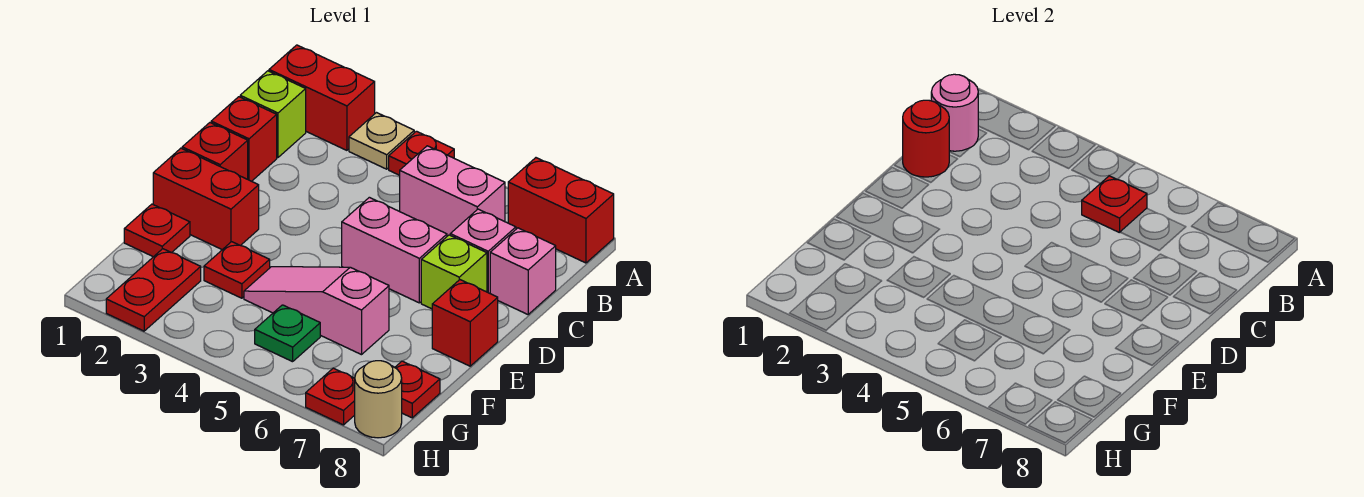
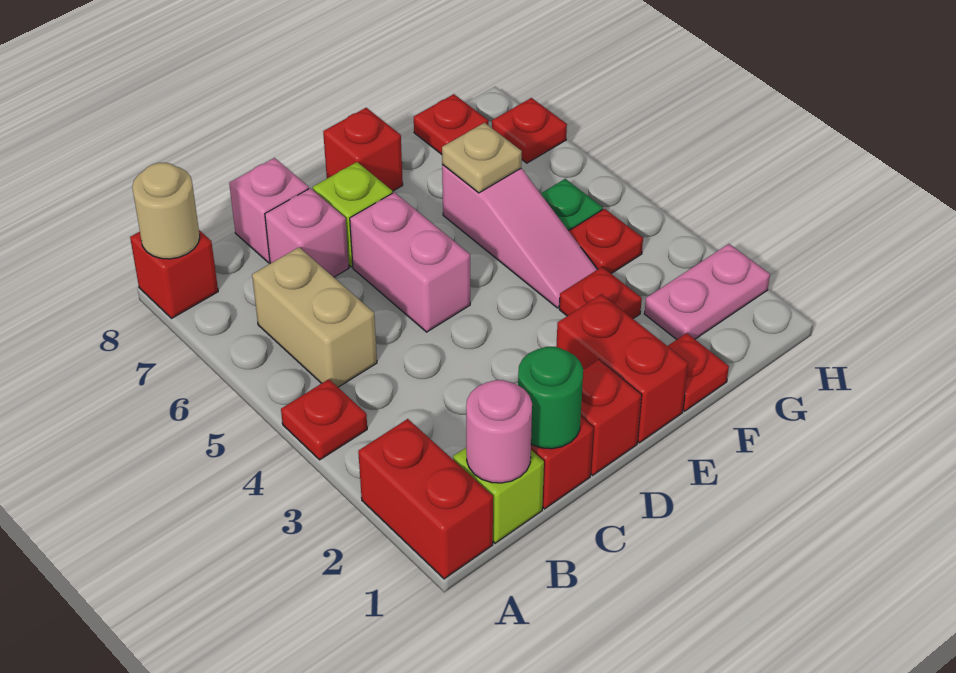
tan plate A3 level 1 -> tan plate F6 level 2
red brick A7:A8 level 1 -> red brick A8 level 1
pink brick B5:B6 level 1 -> tan brick B5:B6 level 1
red plate B5 level 2 -> red plate G4 level 1
red round brick C1 level 2 -> green round brick C1 level 2
red plate G2:H2 level 1 -> pink plate G2:H2 level 1
tan round brick H8 level 1 -> tan round brick A8 level 2

